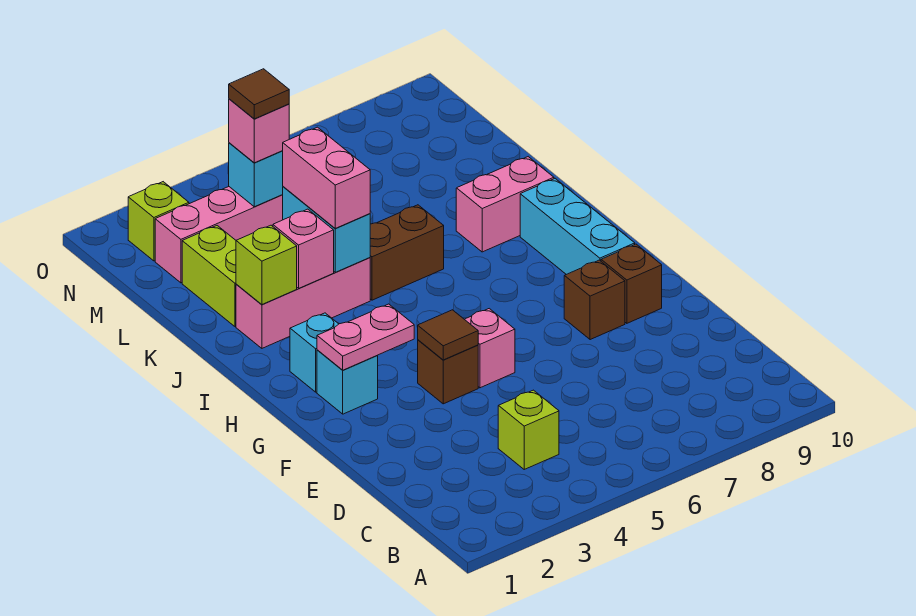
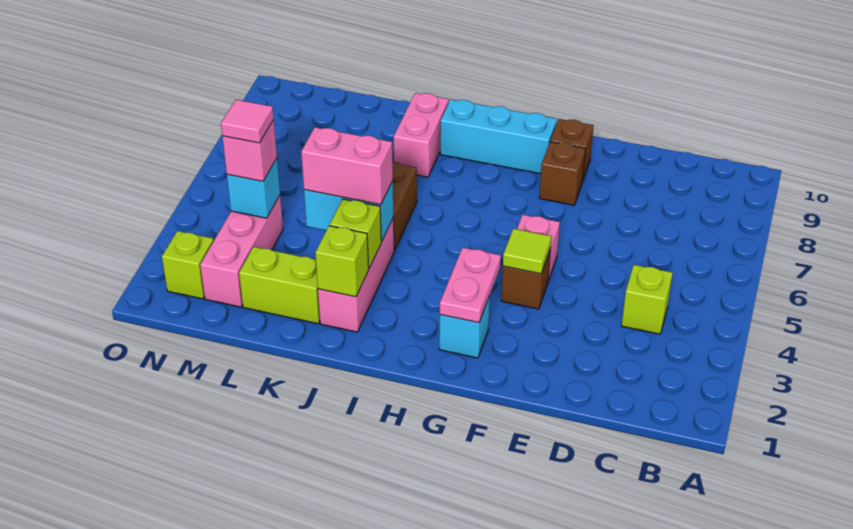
brown tile F4 level 2 -> lime tile F4 level 2
cyan brick H2 level 1 -> none
pink brick J3 level 2 -> lime brick J3 level 2
brown tile M4 level 4 -> pink tile M4 level 4

